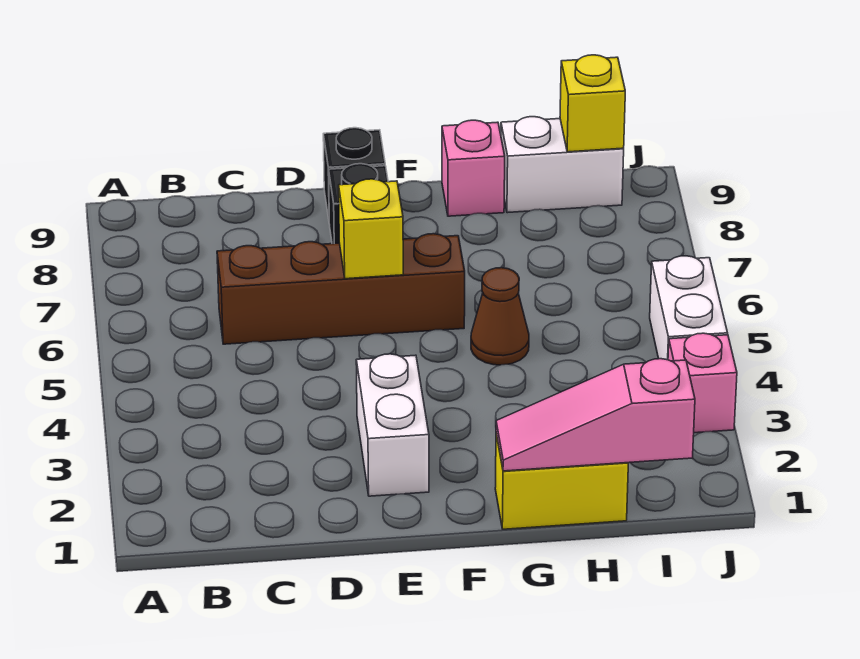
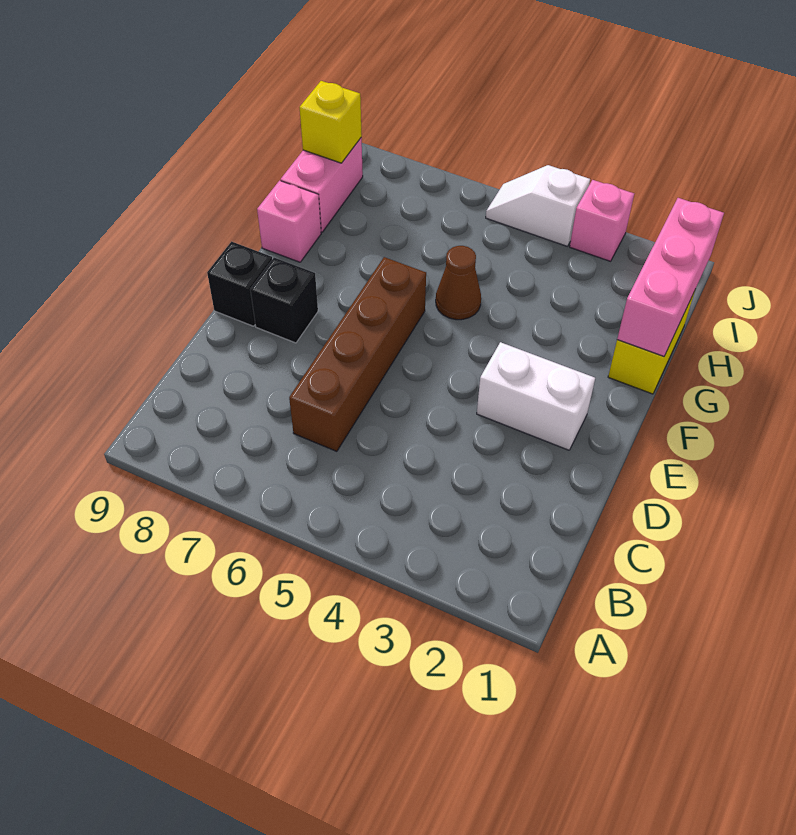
yellow brick E6 level 2 -> none
pink slope G1:I1 level 2 top I -> pink brick G1:I1 level 2
white brick H9:I9 level 1 -> pink brick H9:I9 level 1
white brick J4:J5 level 1 -> white slope J4:J5 level 1 top 4

